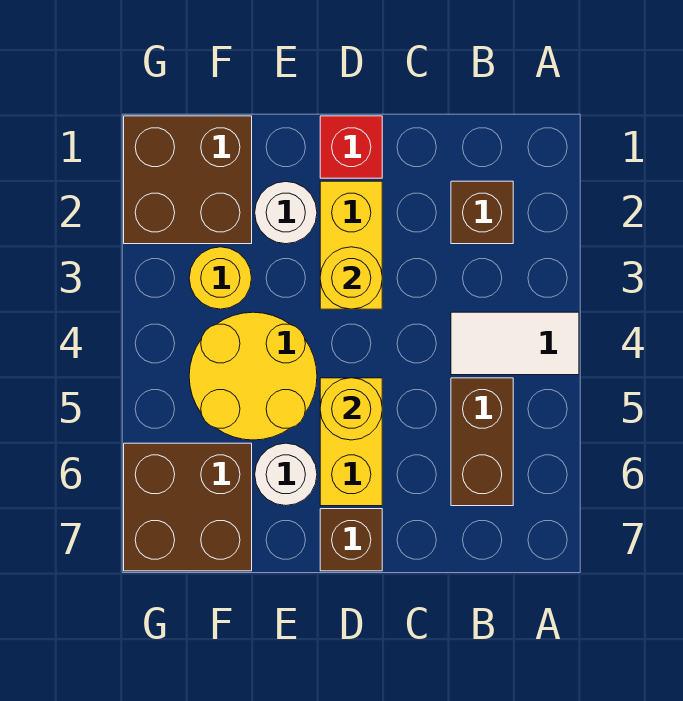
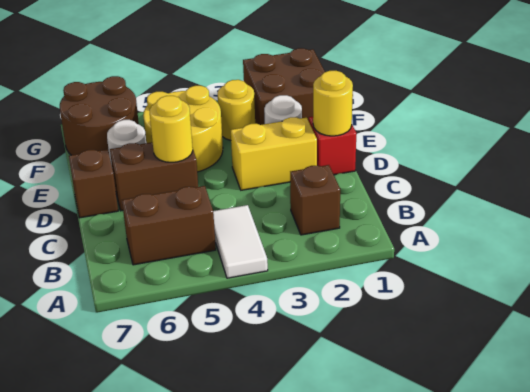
yellow round brick D3 level 2 -> yellow round brick D1 level 2
yellow brick D5:D6 level 1 -> brown brick D5:D6 level 1
brown brick F6:G7 level 1 -> brown round brick F6:G7 level 1

